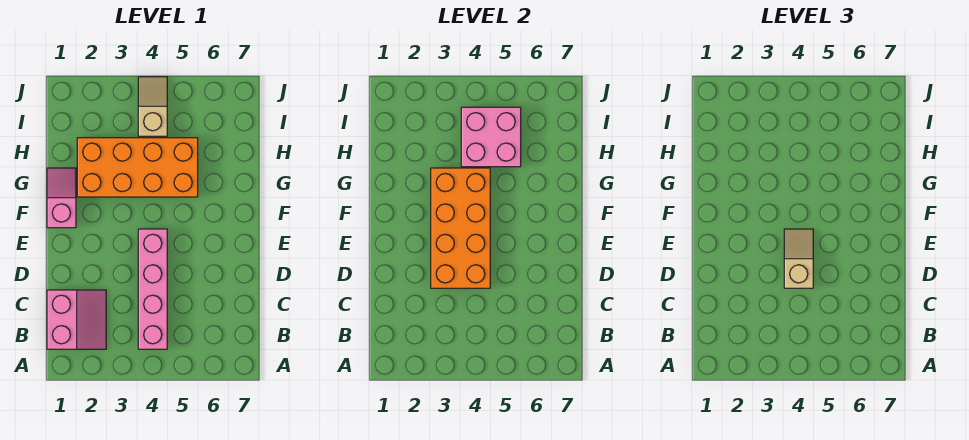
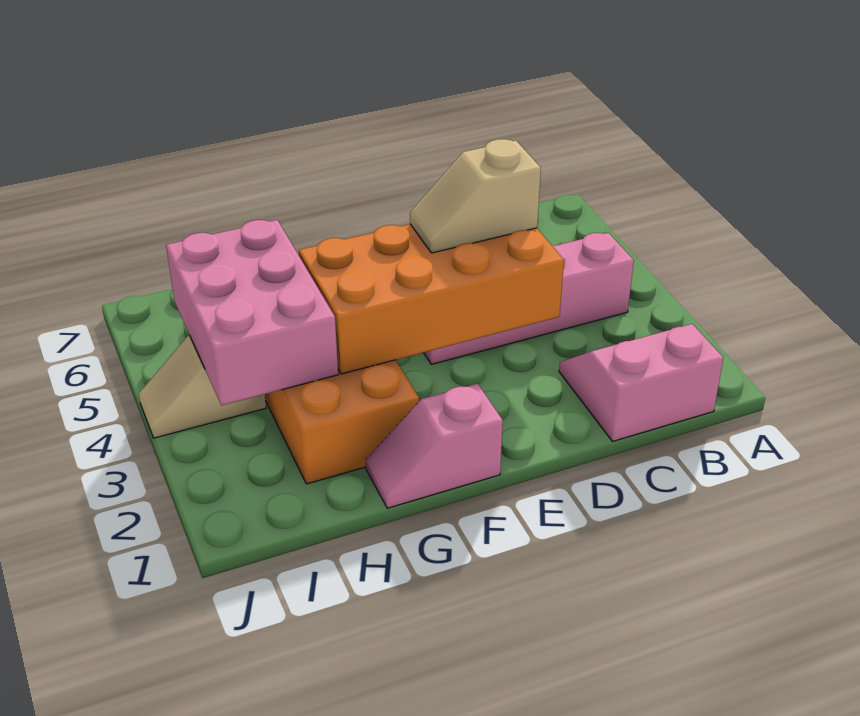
pink brick H4:I5 level 2 -> pink brick H3:I5 level 2

